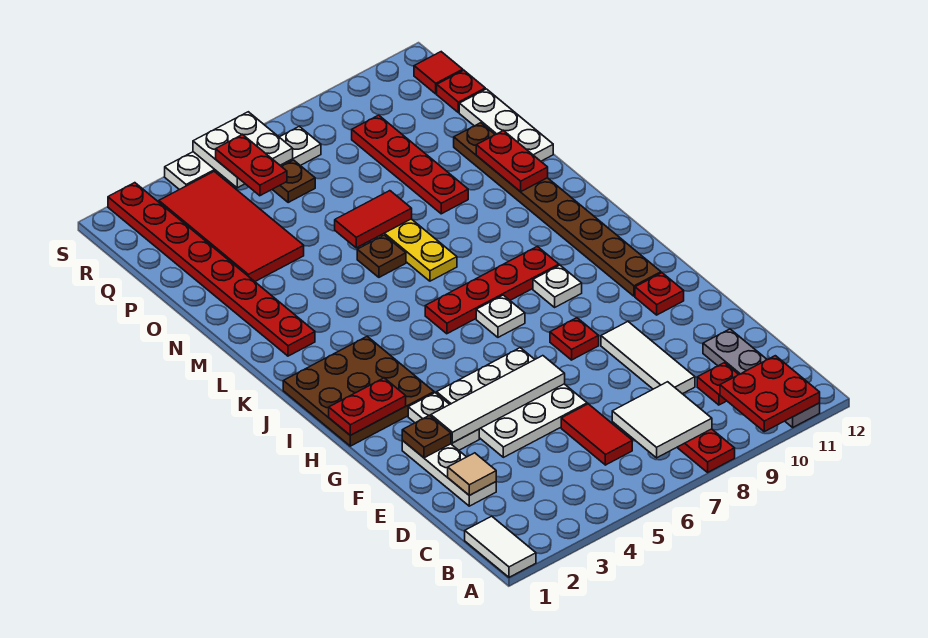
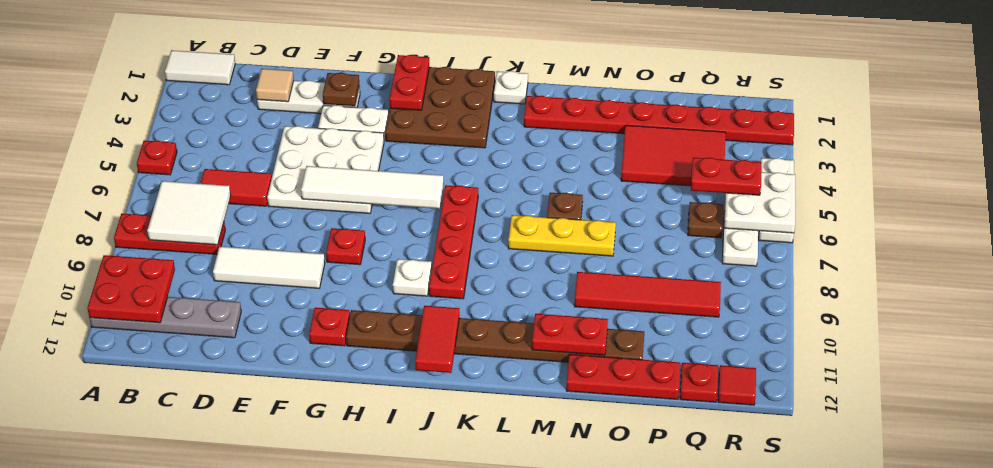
red plate C10 level 1 -> red plate A5 level 1
white tile F3:F6 level 2 -> white tile F6:I6 level 2
white plate I7 level 1 -> white plate K1 level 1
red tile N6:N7 level 2 -> red tile J11:J12 level 2
red plate N9:Q9 level 1 -> red tile N9:Q9 level 1
white plate N12:P12 level 1 -> red plate N12:P12 level 1
red tile O3:R4 level 1 -> red tile O3:Q4 level 1

